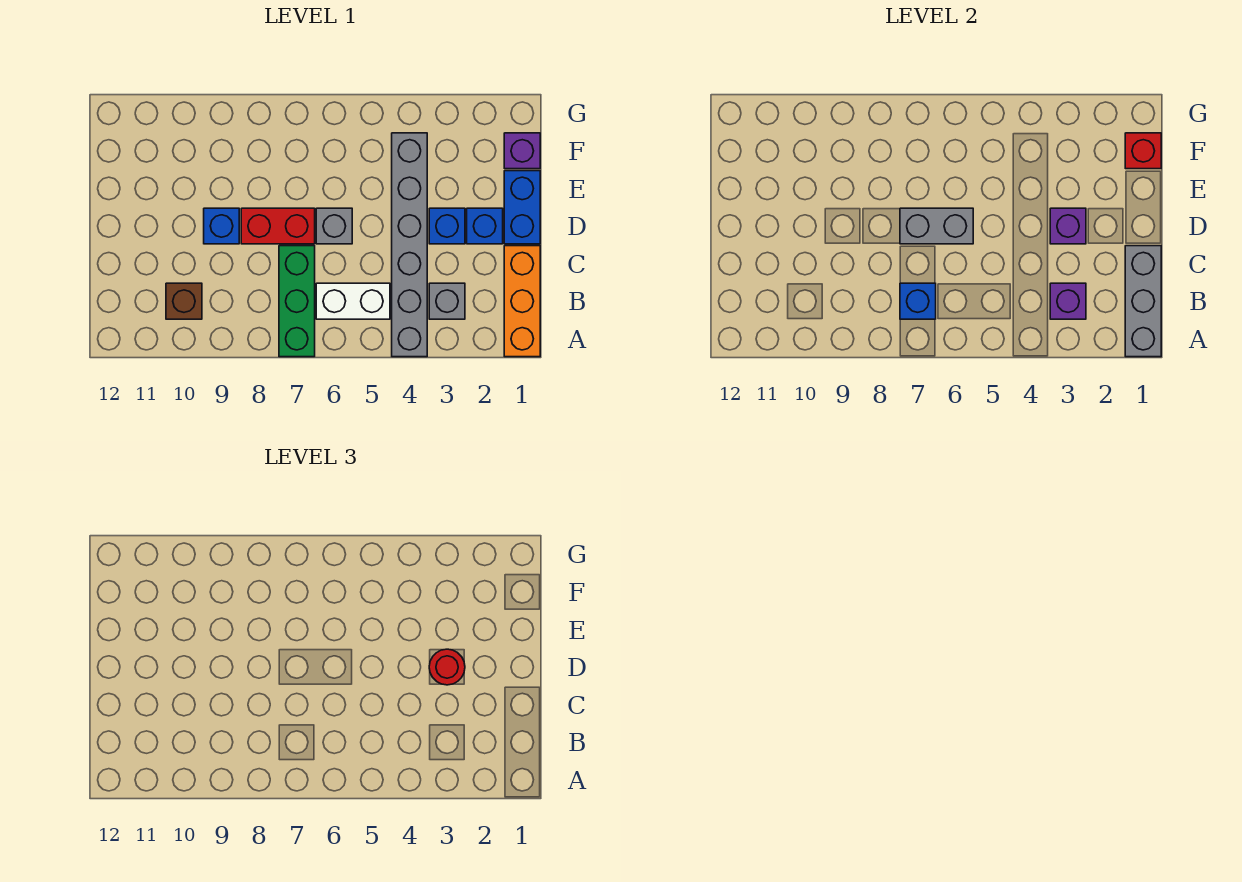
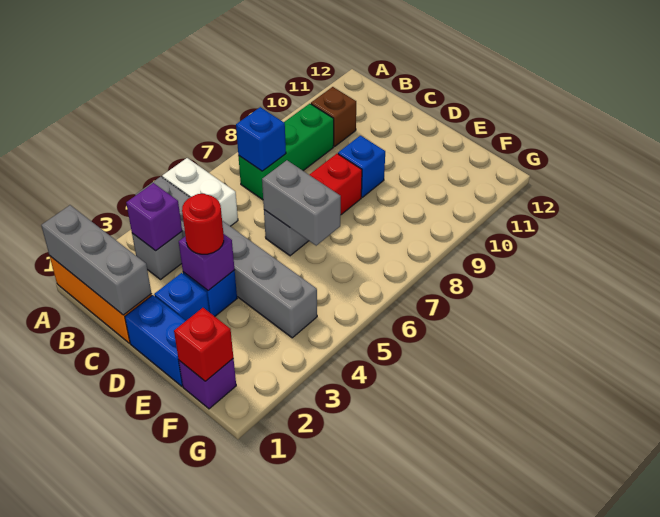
green brick A7:C7 level 1 -> green brick B7:B9 level 1
white brick B5:B6 level 1 -> white brick A5:B5 level 1
grey brick D6:D7 level 2 -> grey brick D6:E6 level 2

